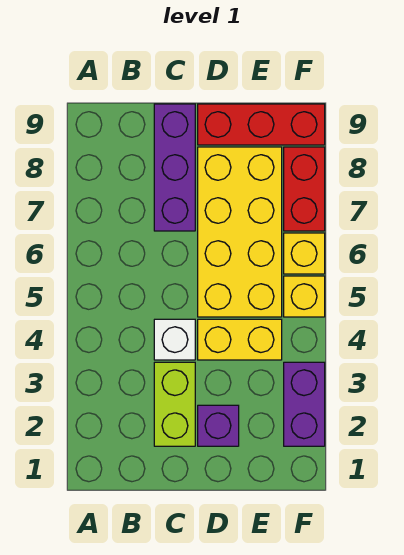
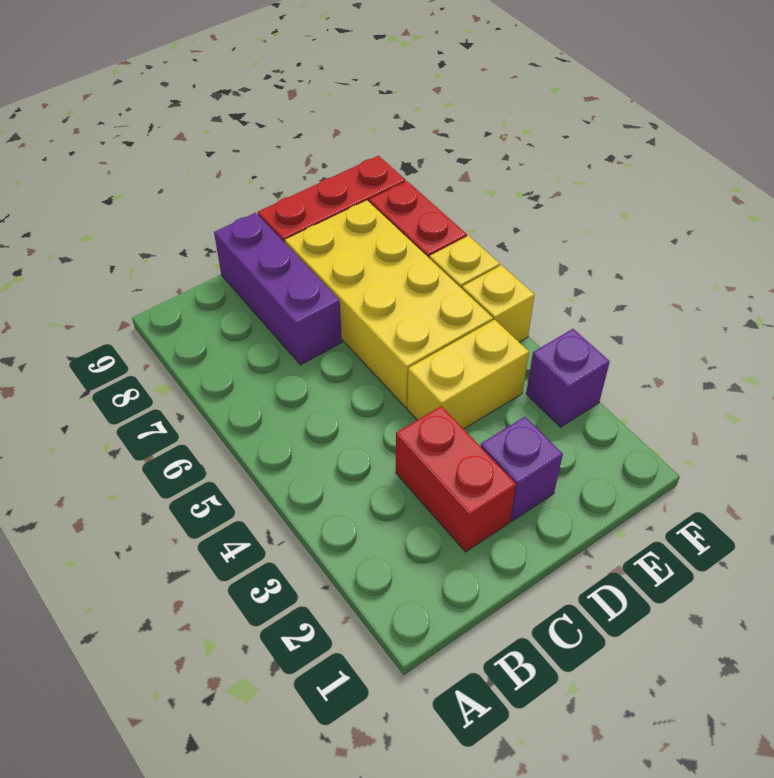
lime brick C2:C3 level 1 -> red brick C2:C3 level 1
white brick C4 level 1 -> none
purple brick F2:F3 level 1 -> purple brick F3 level 1

